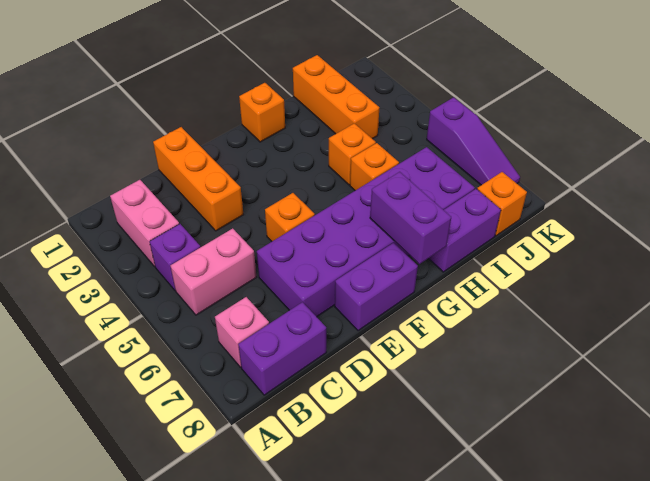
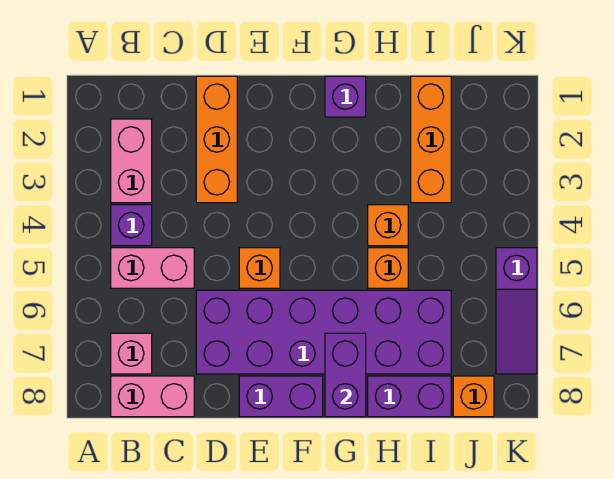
purple brick B8:C8 level 1 -> pink brick B8:C8 level 1
orange brick G1 level 1 -> purple brick G1 level 1

